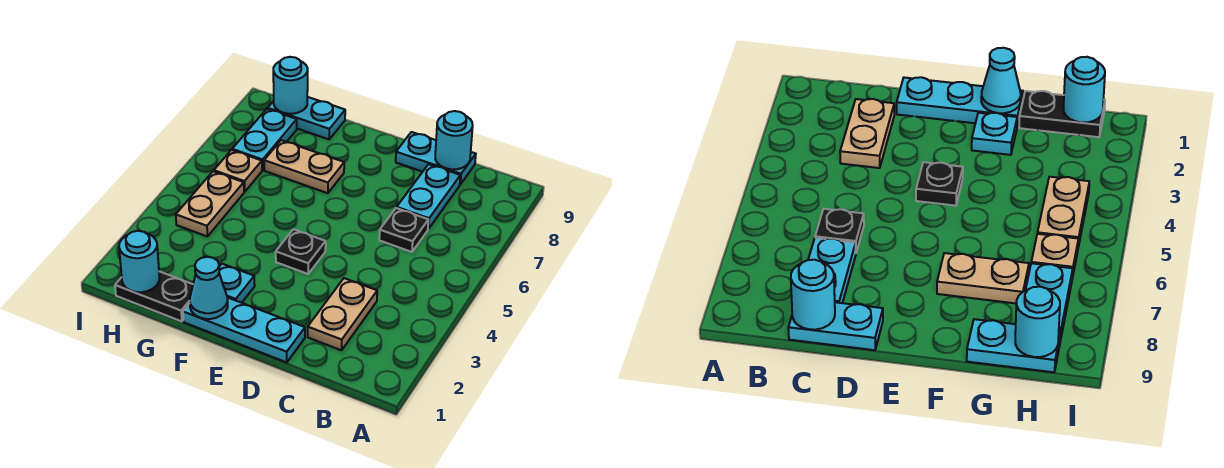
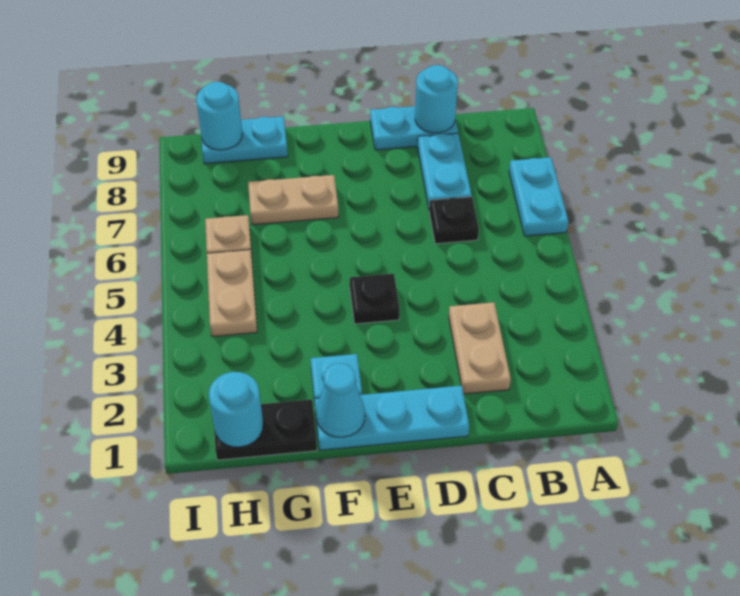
cyan plate H7:H8 level 1 -> cyan plate A6:A7 level 1

